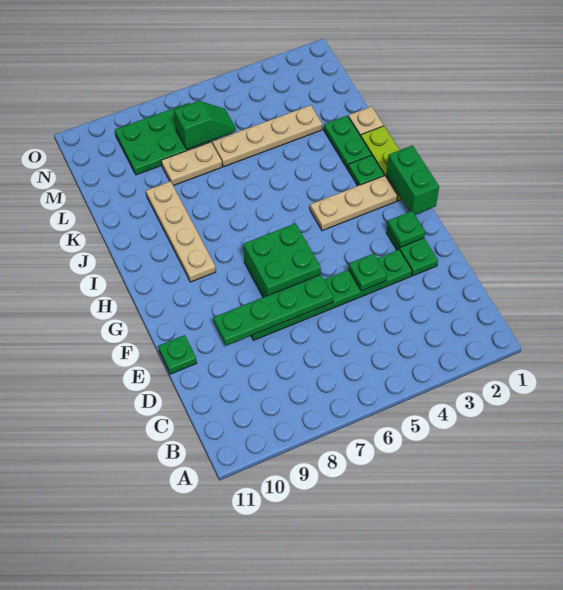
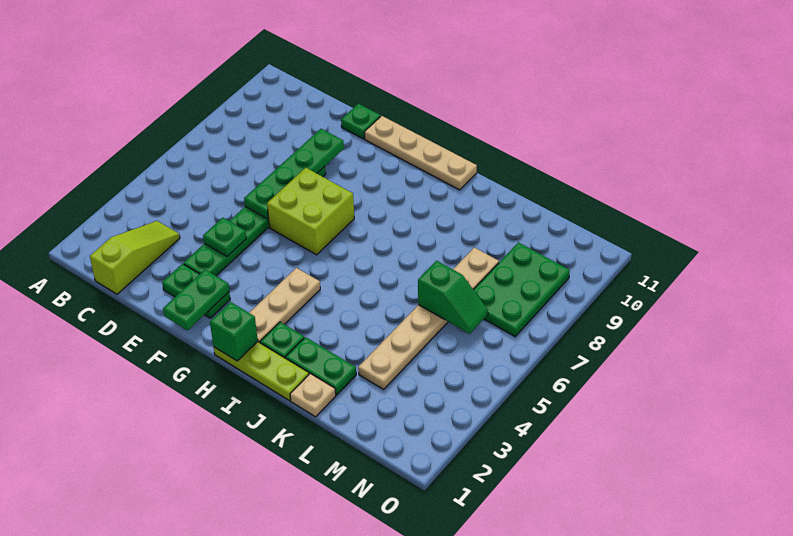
none -> lime slope C1:C3 level 1 top 1
green plate F2 level 2 -> green plate F1:F2 level 2
green brick F6:G7 level 1 -> lime brick F6:G7 level 1
green brick G1:H1 level 2 -> green brick H1 level 2
tan plate H9:K9 level 1 -> tan plate F11:I11 level 1
green slope M6:M7 level 2 top 7 -> green slope L6:M6 level 2 top L

